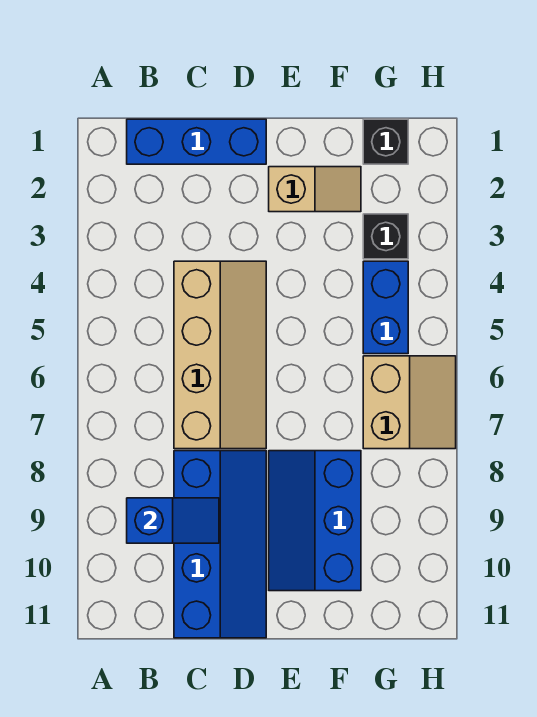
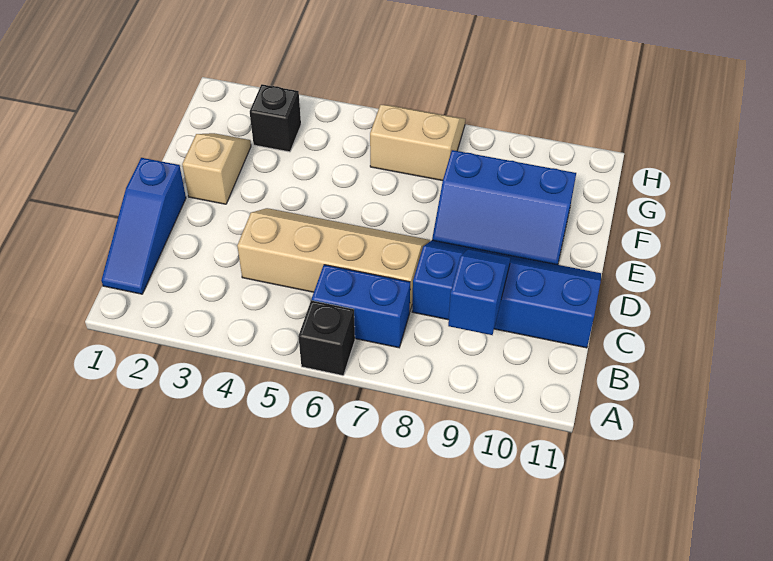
blue brick B1:D1 level 1 -> blue slope B1:D1 level 1 top D
black brick G1 level 1 -> black brick A6 level 1
blue brick G4:G5 level 1 -> blue brick B6:B7 level 1

